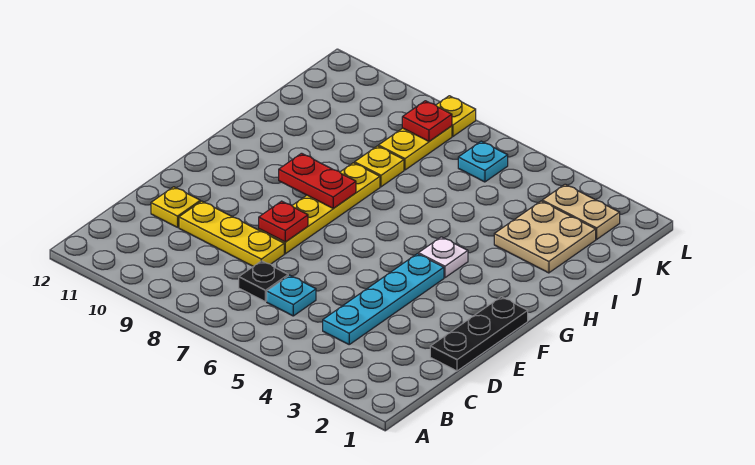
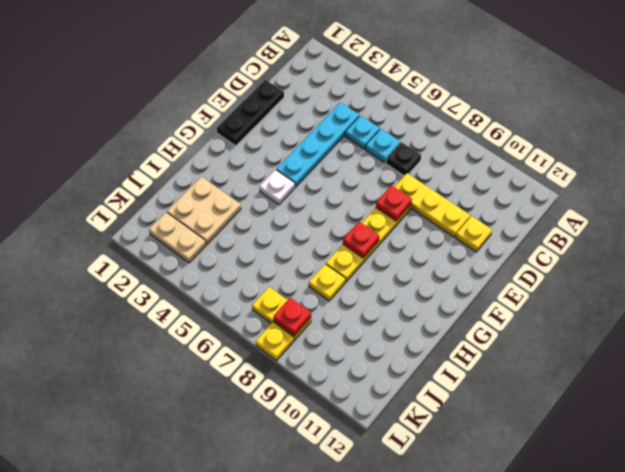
red plate G8:G9 level 2 -> red plate G8 level 2
yellow plate J8:K8 level 1 -> yellow plate K7:K8 level 1
cyan plate K6 level 1 -> cyan plate C5 level 1

